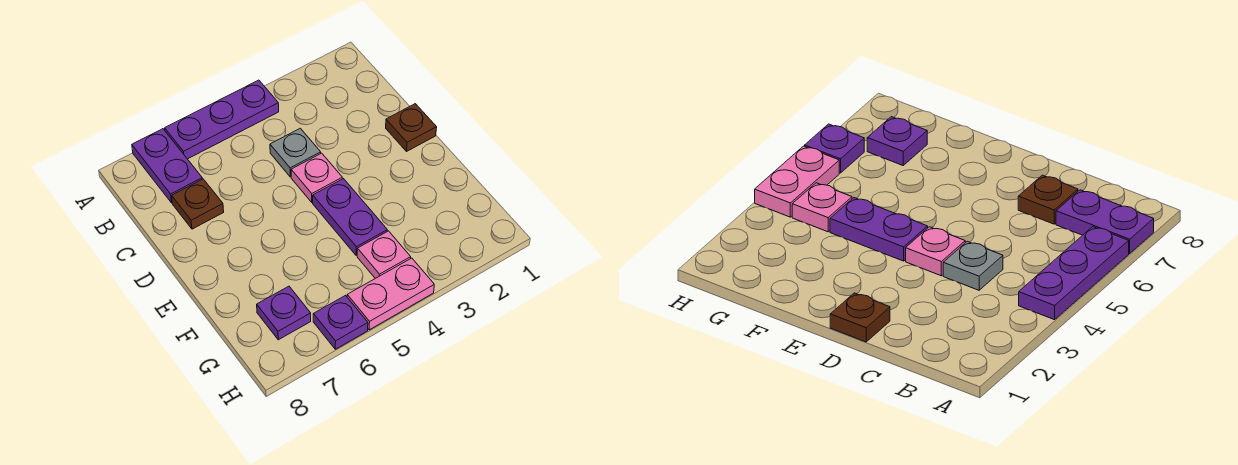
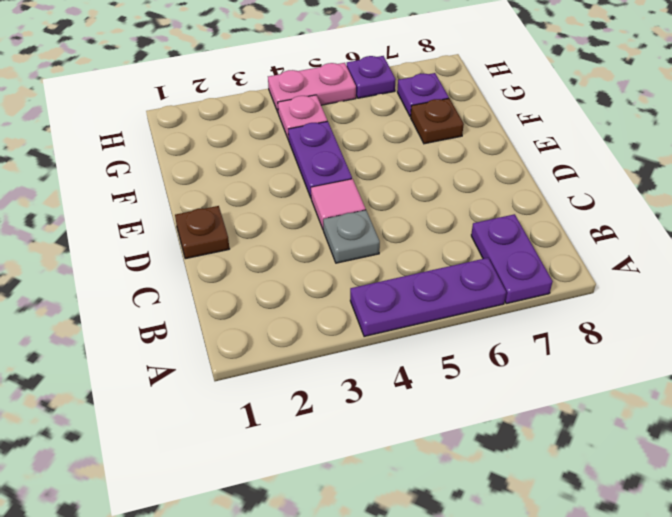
brown plate C7 level 1 -> brown plate F7 level 1
pink plate D4 level 1 -> pink tile D4 level 1

